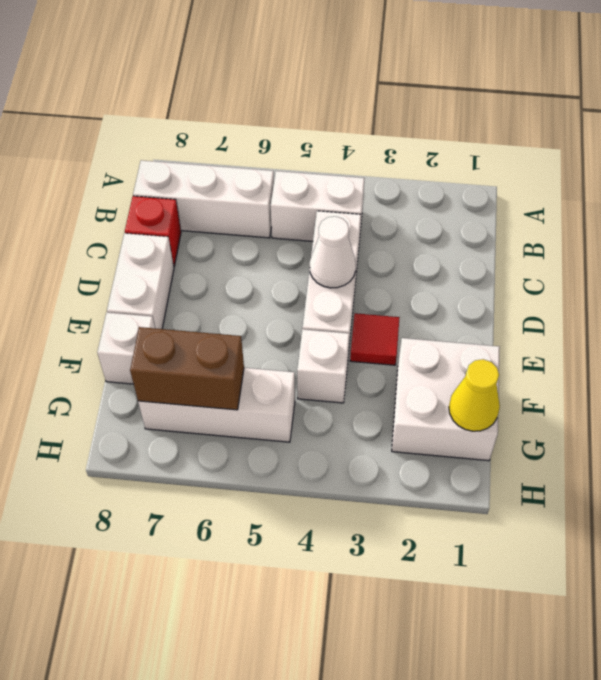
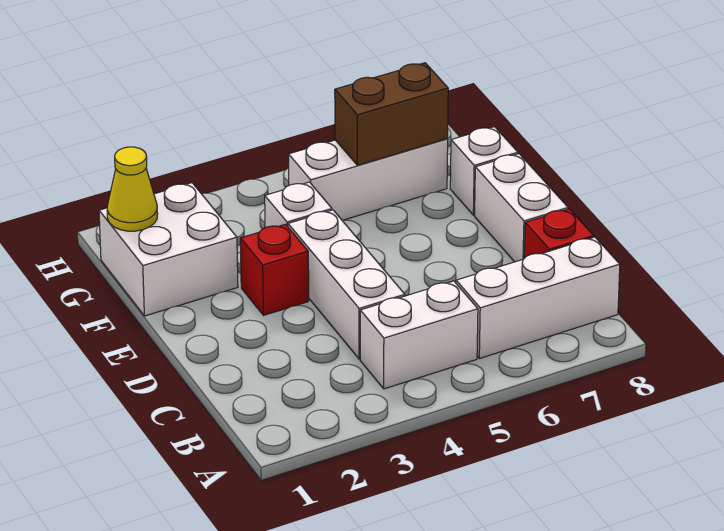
white cone D4 level 2 -> none
red tile E3 level 1 -> red brick E3 level 1

